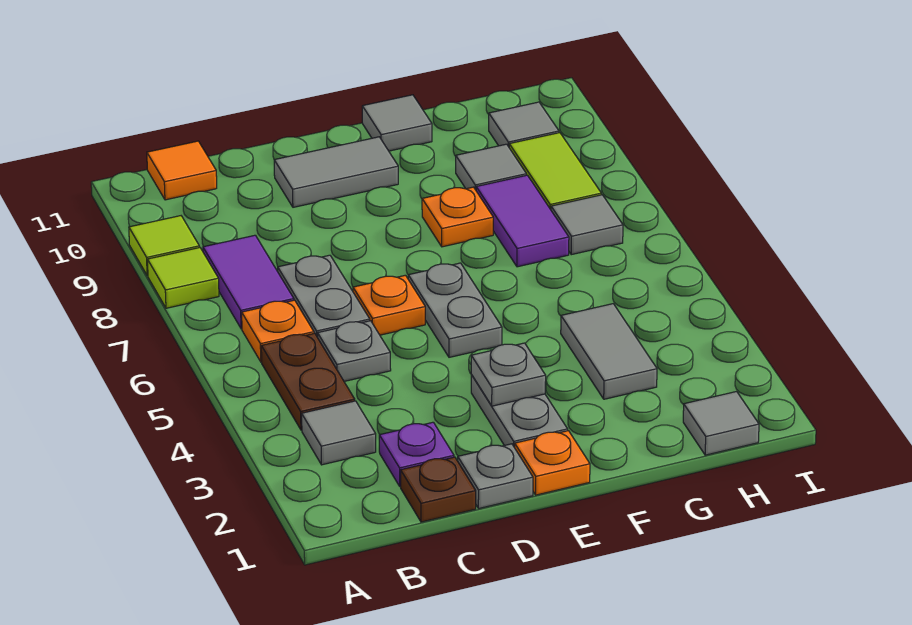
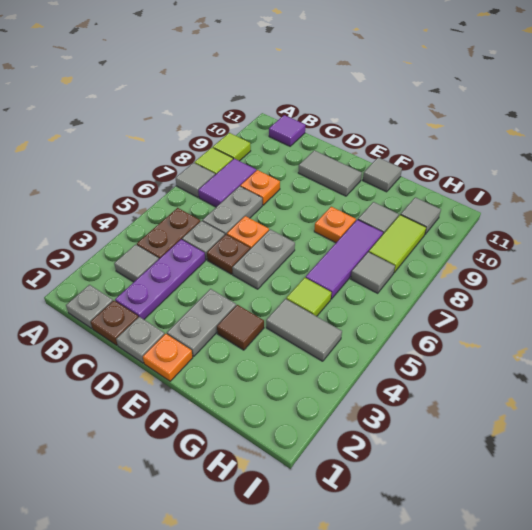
orange plate B6 level 1 -> orange plate C8 level 1
orange tile B11 level 1 -> purple tile B11 level 1
purple plate C2 level 1 -> purple plate C2:C4 level 1
none -> brown plate D5 level 1
grey plate E3 level 2 -> grey plate B1 level 1
none -> brown tile F3 level 1
grey tile G3:G4 level 1 -> grey tile G4:H4 level 1
none -> lime tile G5 level 1
purple tile G7:G8 level 1 -> purple tile G6:G8 level 1
grey tile H1 level 1 -> grey tile A7 level 1

